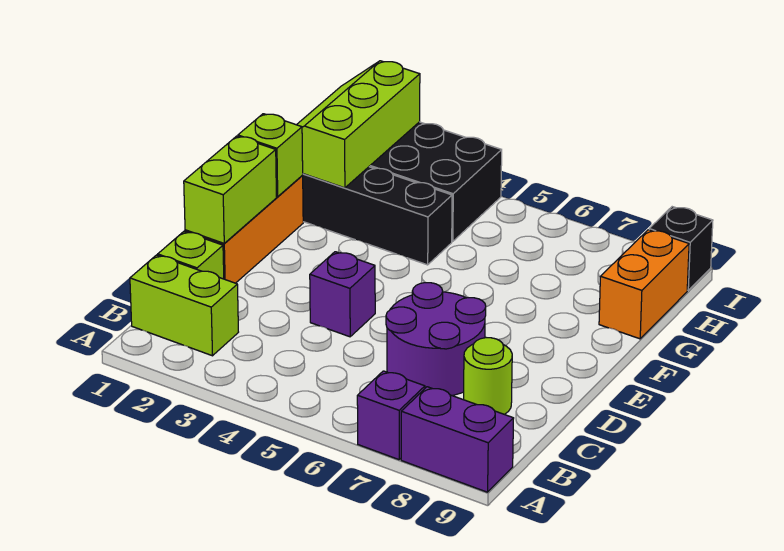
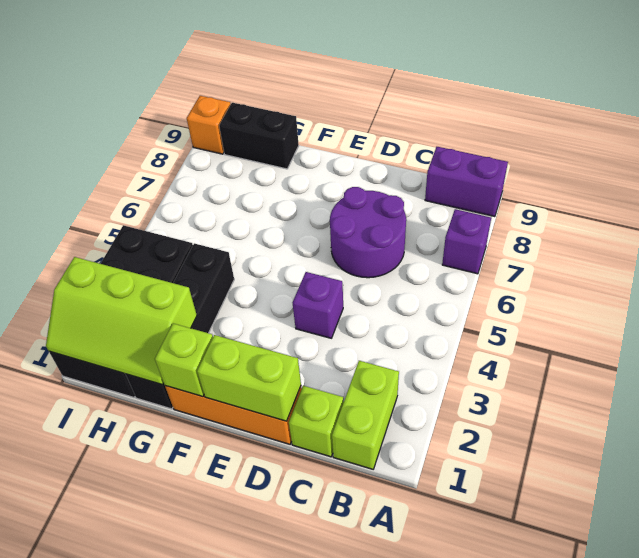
purple brick A8:A9 level 1 -> purple brick A9:B9 level 1
lime round brick C8 level 1 -> none
orange brick G9:H9 level 1 -> black brick G9:H9 level 1
black brick I9 level 1 -> orange brick I9 level 1

